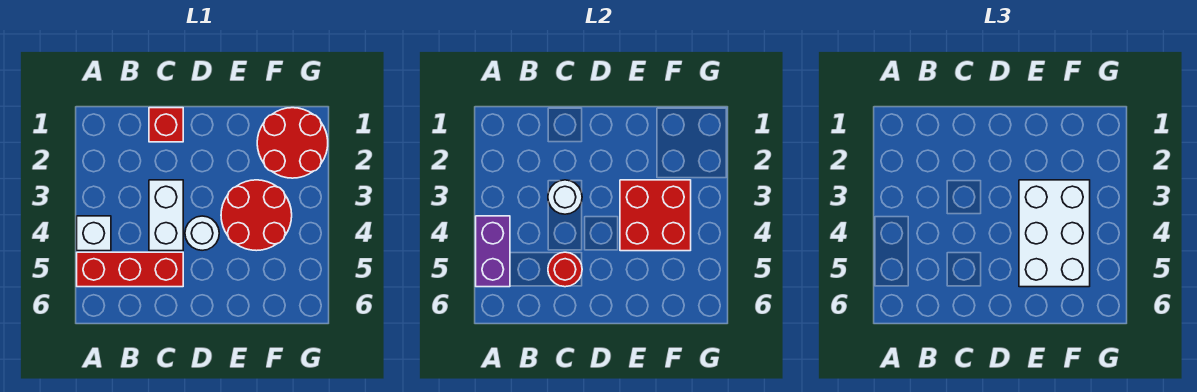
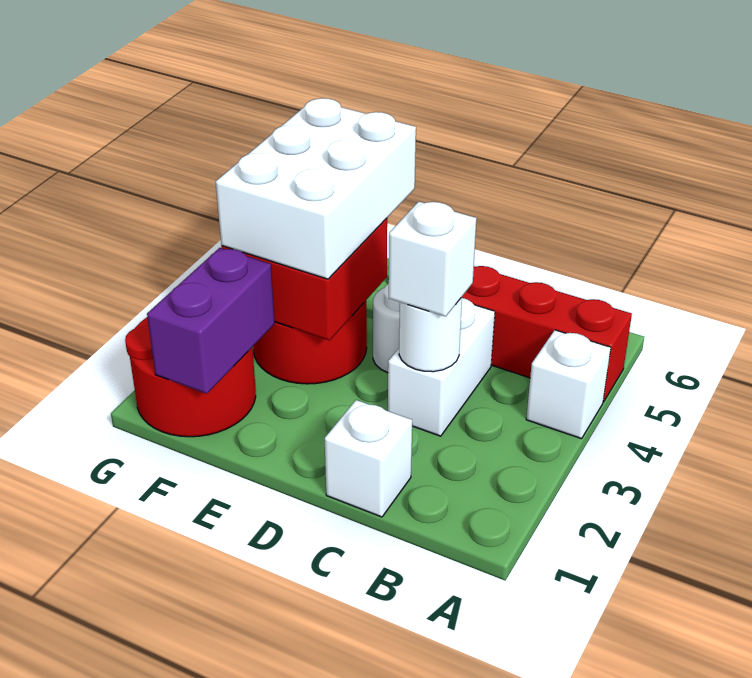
purple brick A4:A5 level 2 -> purple brick F1:F2 level 2
red brick C1 level 1 -> white brick C1 level 1
none -> white brick C3 level 3
red round brick C5 level 2 -> none

